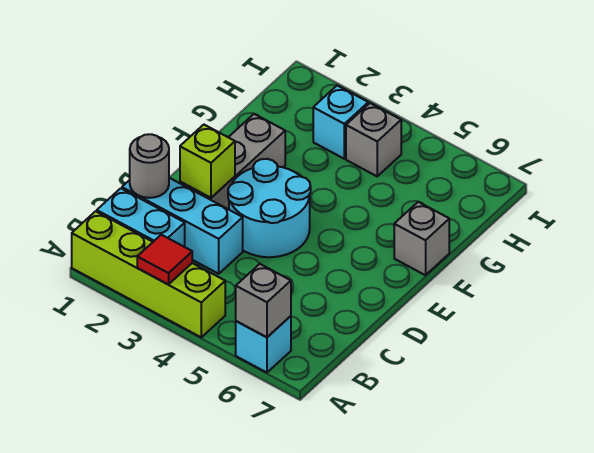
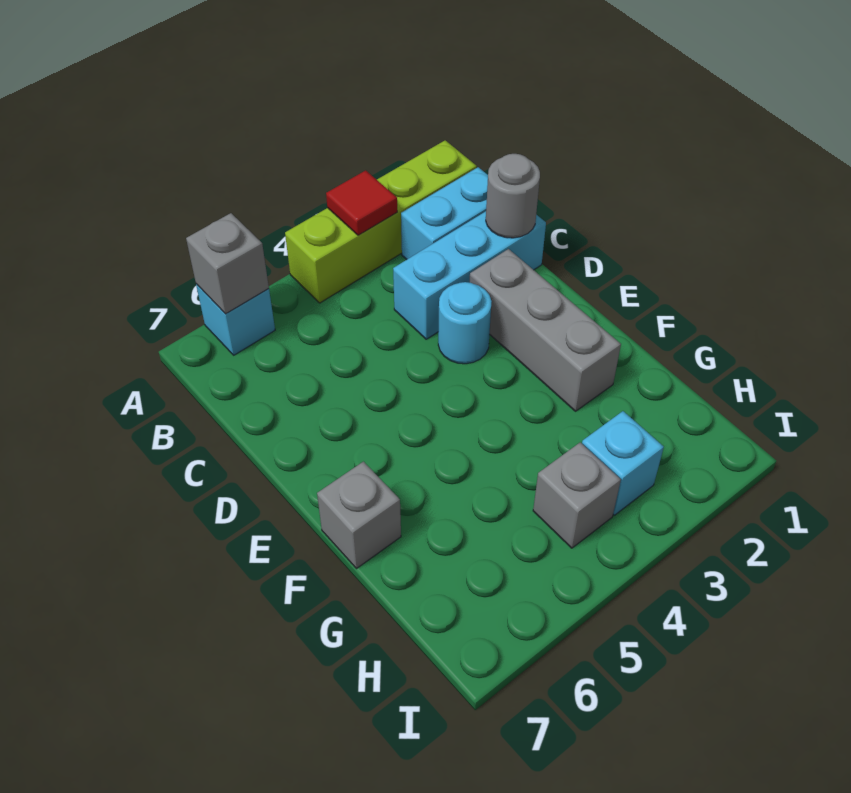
lime brick D2 level 2 -> none
cyan round brick D3:E4 level 1 -> cyan round brick D3 level 1

